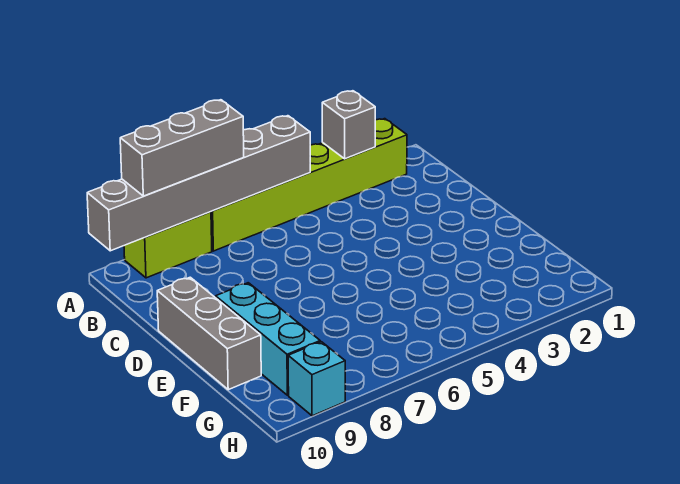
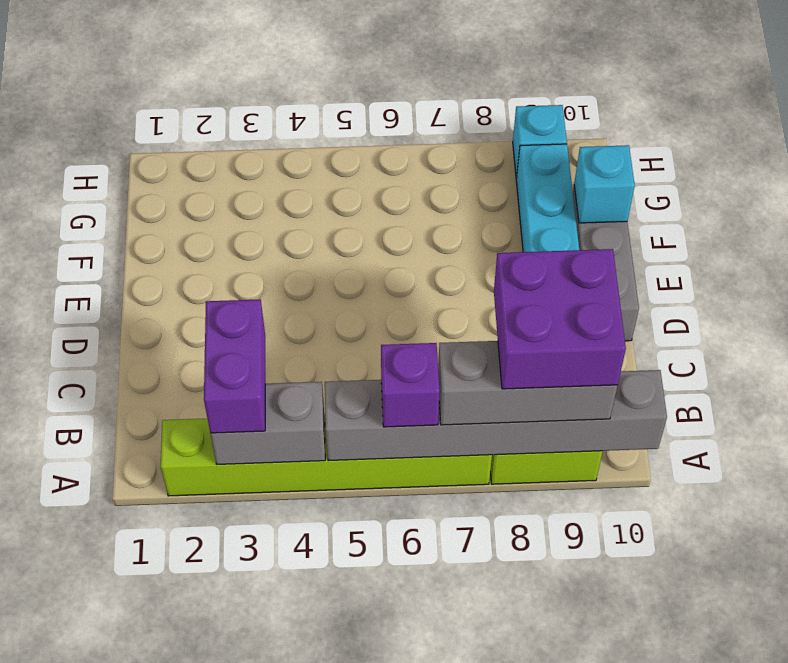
grey brick A3 level 2 -> grey brick A3:A4 level 2
none -> purple brick A3:B3 level 3
none -> purple brick A6 level 3
none -> purple brick A8:B9 level 4
none -> cyan brick F10 level 2

